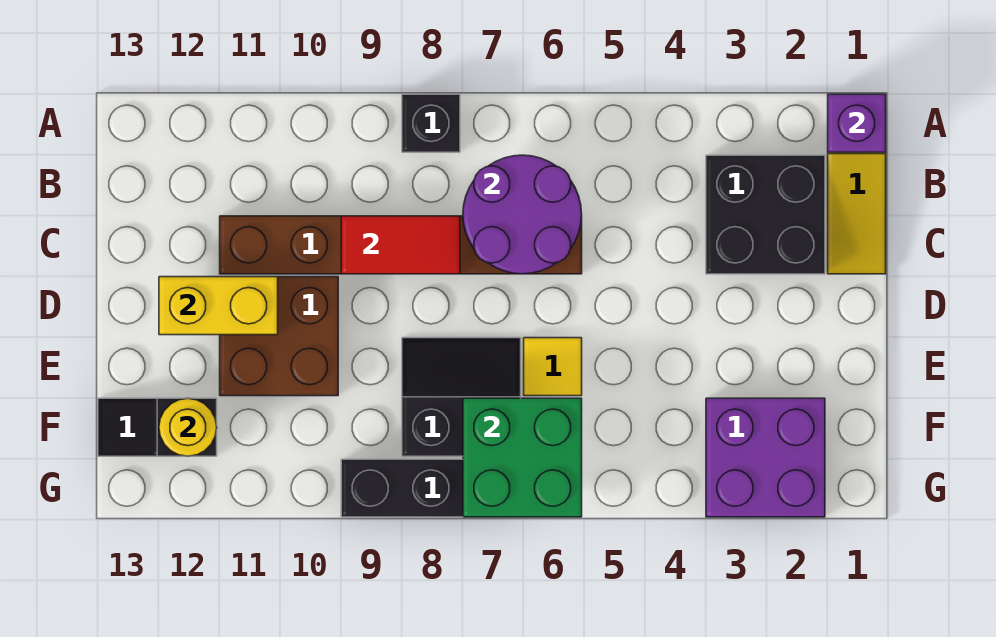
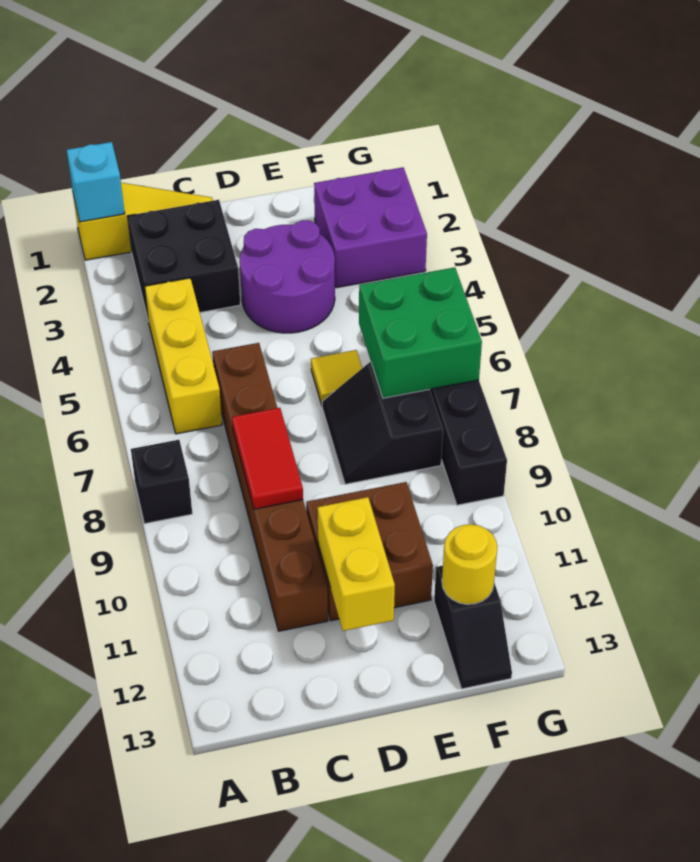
purple brick A1 level 2 -> cyan brick A1 level 2
none -> yellow brick B4:B6 level 1
purple round brick B6:C7 level 2 -> purple round brick D3:E4 level 1

